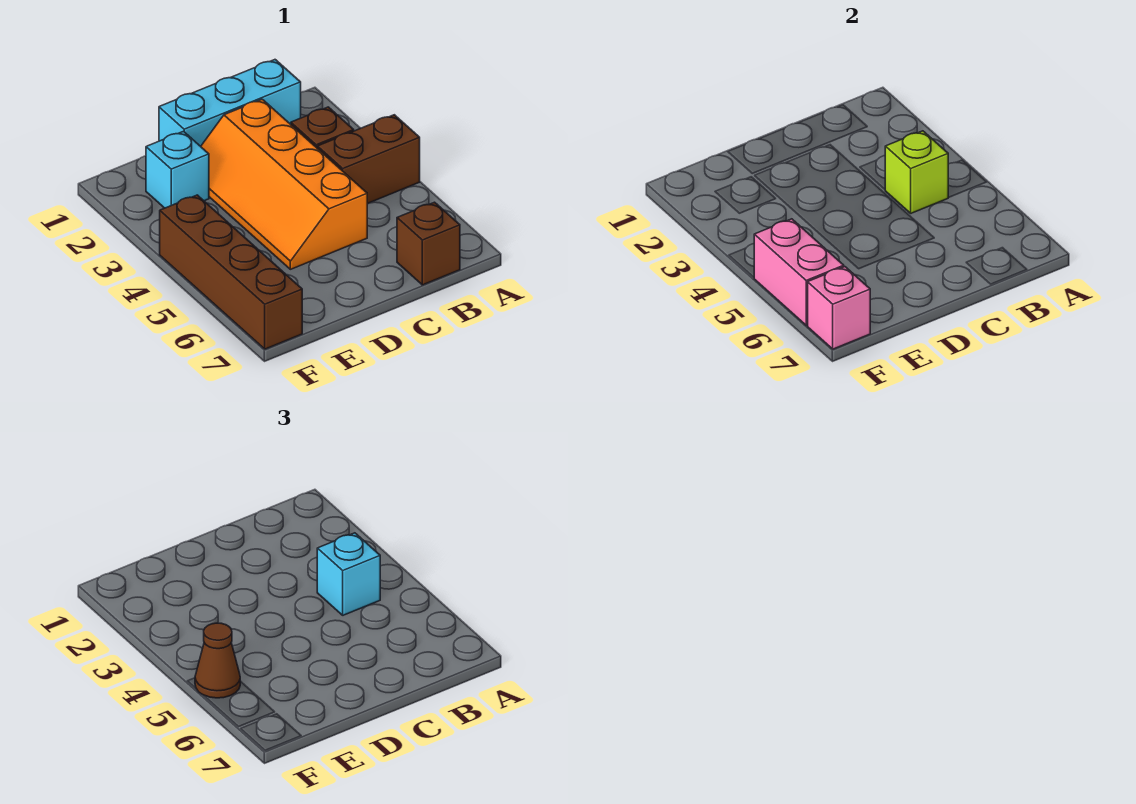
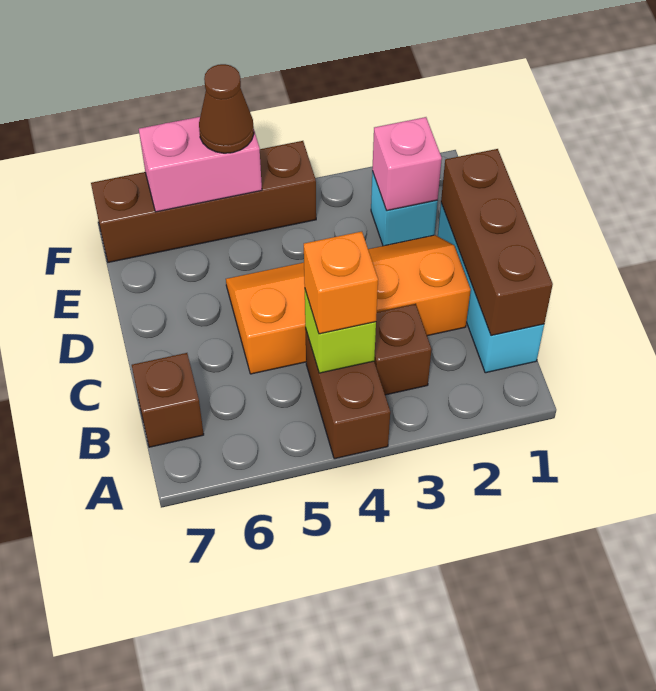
none -> brown brick B1:D1 level 2
cyan brick B4 level 3 -> orange brick B4 level 3
pink brick F7 level 2 -> pink brick E2 level 2

